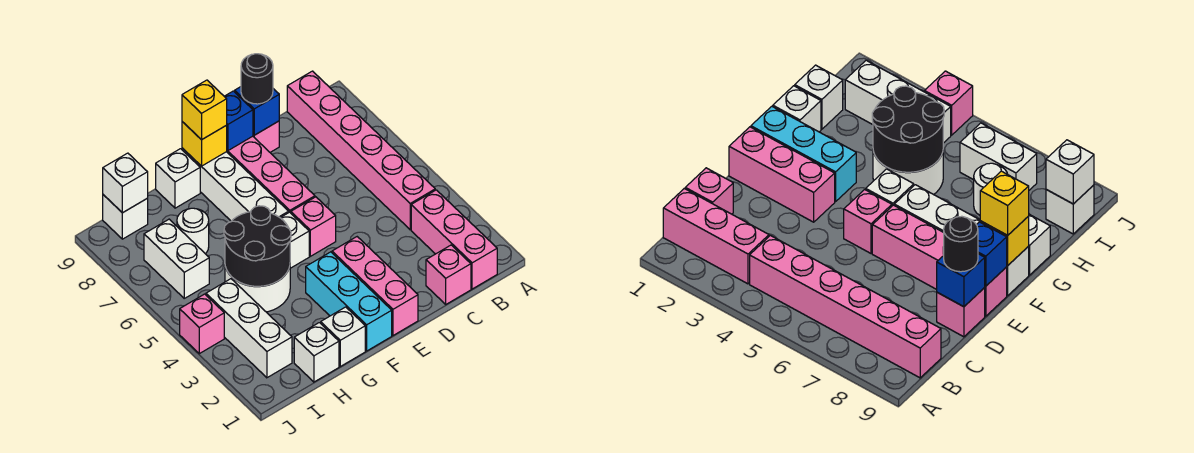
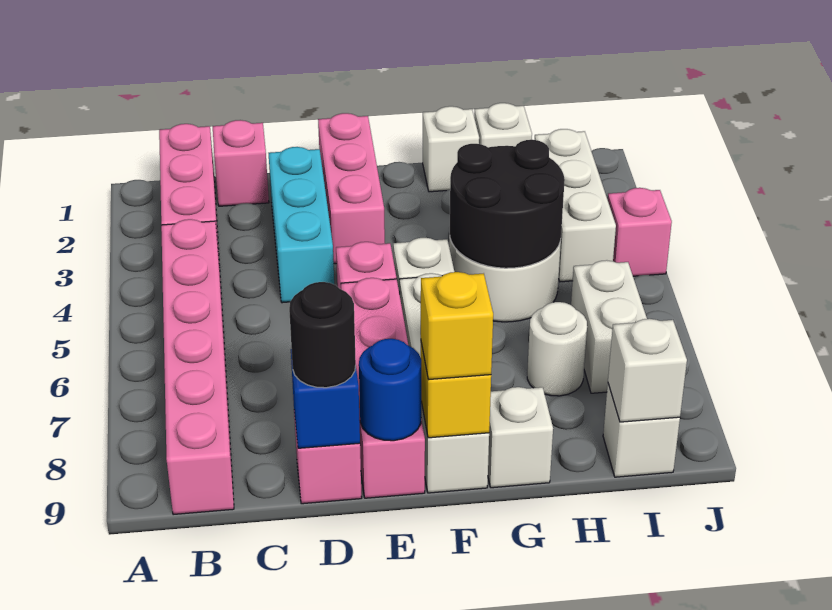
blue brick E9 level 2 -> blue round brick E9 level 2
cyan brick F1:F3 level 1 -> cyan brick D2:D4 level 1

